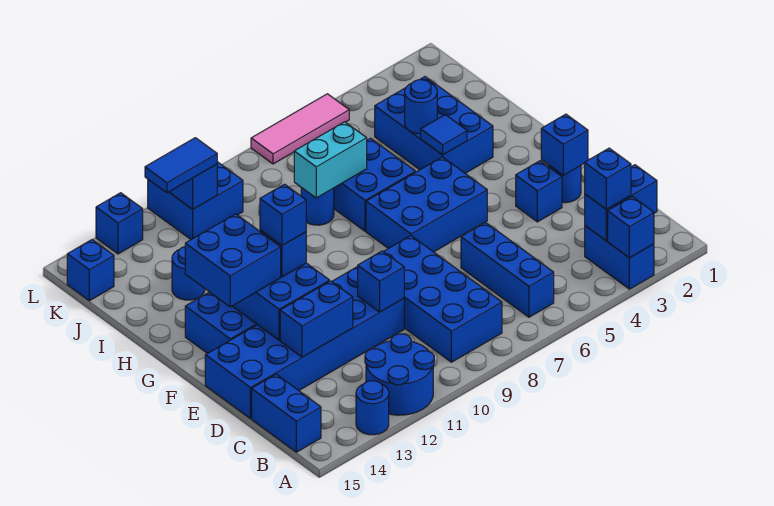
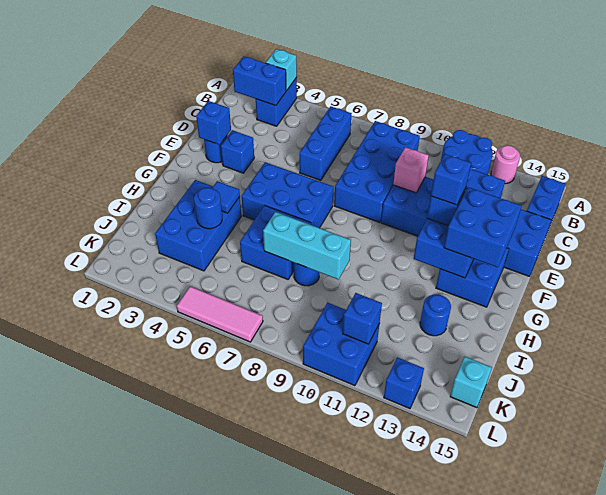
blue brick A3 level 2 -> cyan brick A3 level 2
blue round brick A13 level 1 -> pink round brick A13 level 1
blue brick B3 level 3 -> none
blue brick D10 level 2 -> pink brick D10 level 2
cyan brick I7:I8 level 2 -> cyan brick I7:I9 level 2
blue tile K11:K12 level 3 -> none
blue brick K15 level 1 -> cyan brick K15 level 1

